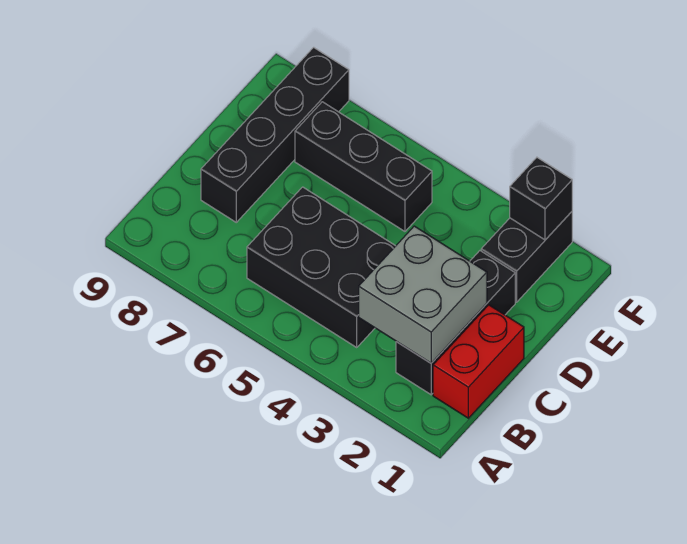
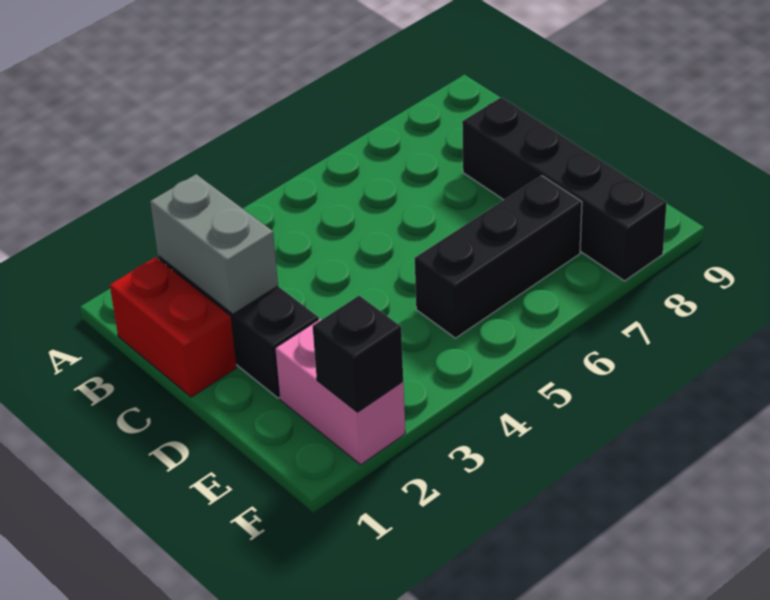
grey brick B2:C3 level 2 -> grey brick B2:C2 level 2
black brick B4:C6 level 1 -> none
black brick E2:F2 level 1 -> pink brick E2:F2 level 1

